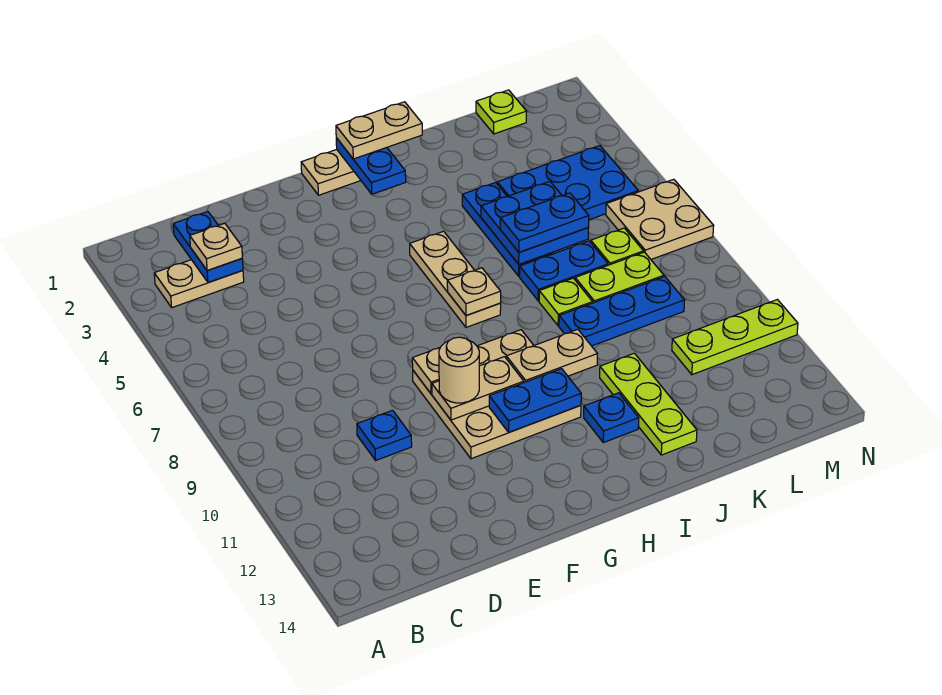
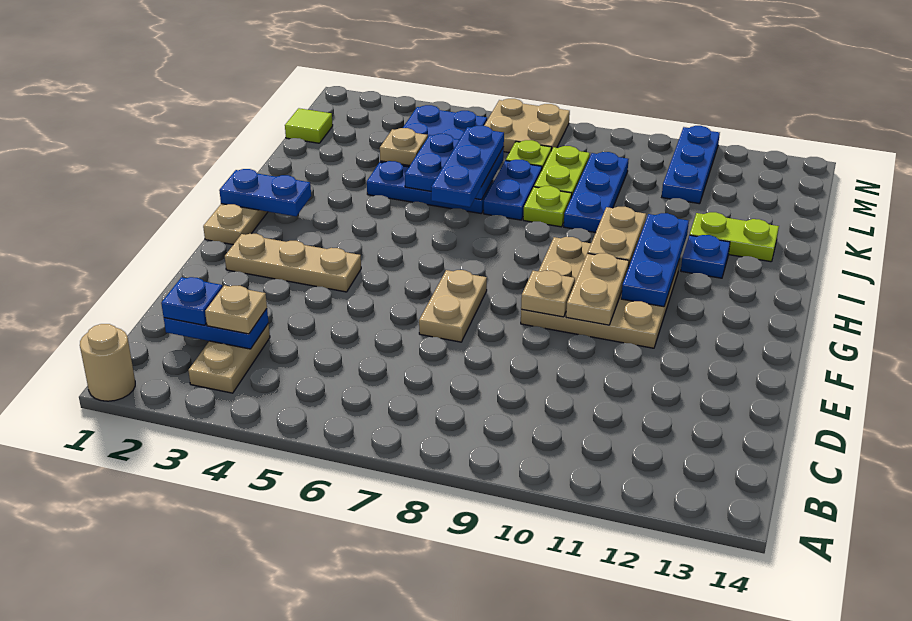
blue plate D10 level 1 -> blue plate C2 level 3
tan round brick F10 level 3 -> tan round brick A1 level 1
blue plate G11:H11 level 2 -> blue plate G11:I11 level 2
tan plate H1:I1 level 3 -> tan plate E7:F7 level 1
tan plate H5:H7 level 1 -> tan plate F2:F4 level 1
tan plate H7 level 2 -> tan plate K4 level 2
blue plate J6:K6 level 3 -> blue plate I6:K6 level 3
lime plate J11:J13 level 1 -> lime plate J12:J13 level 1
lime plate L1 level 1 -> lime tile L1 level 1
lime plate L11:N11 level 1 -> blue plate L11:N11 level 1

